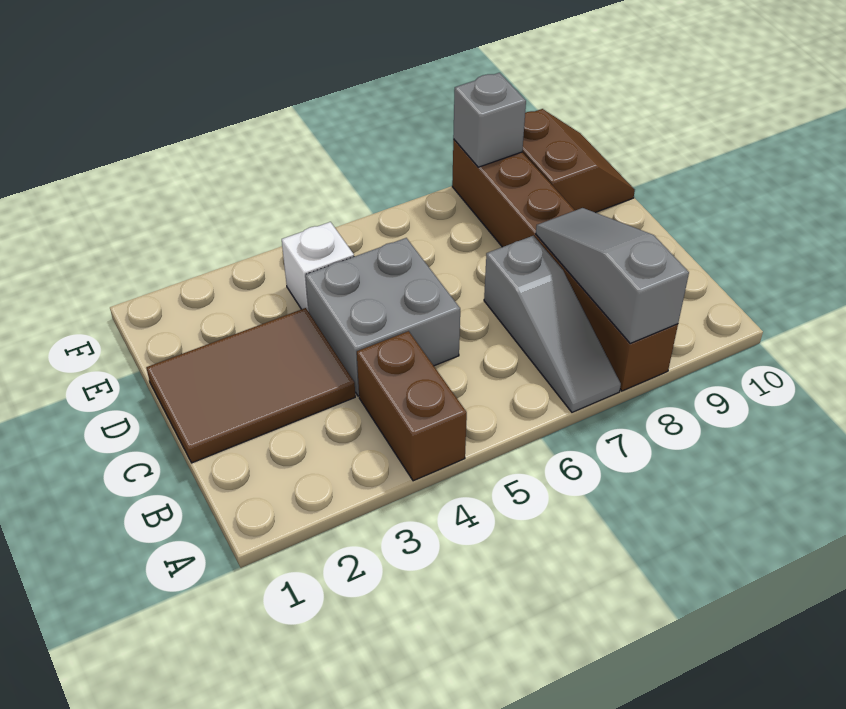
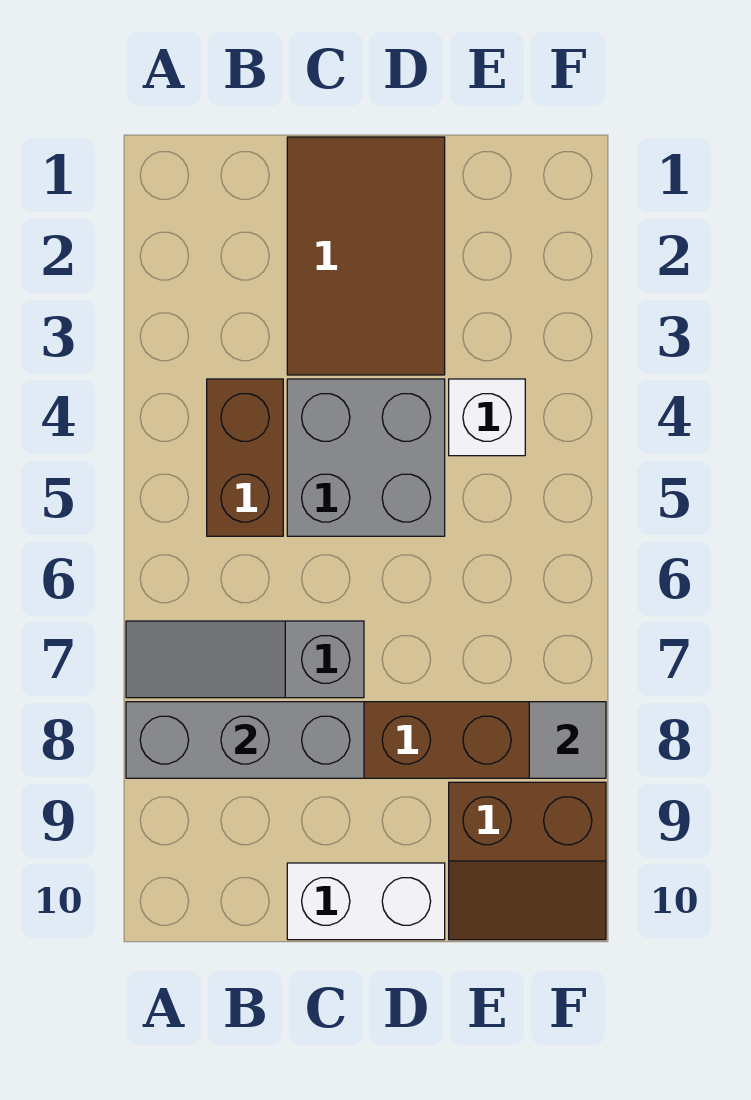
brown brick A4:B4 level 1 -> brown brick B4:B5 level 1
grey slope A8:C8 level 2 top A -> grey brick A8:C8 level 2
none -> white brick C10:D10 level 1
grey brick F8 level 2 -> grey tile F8 level 2

